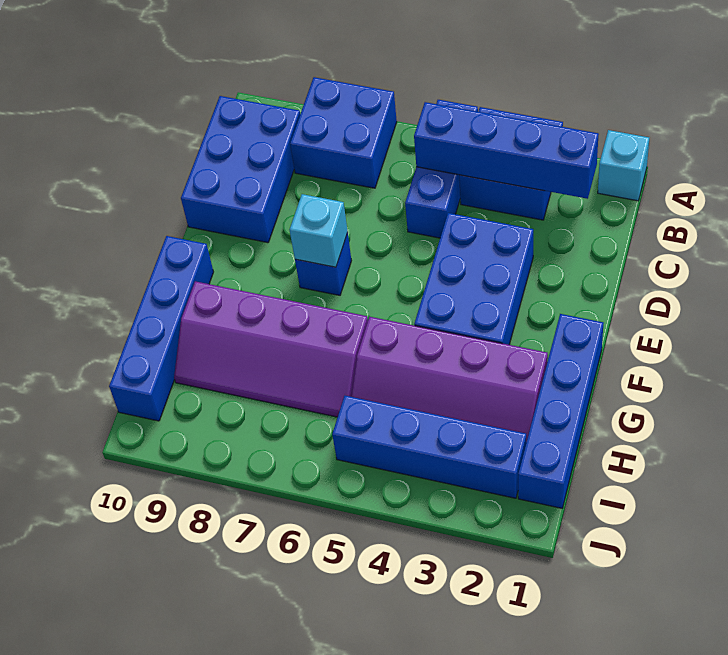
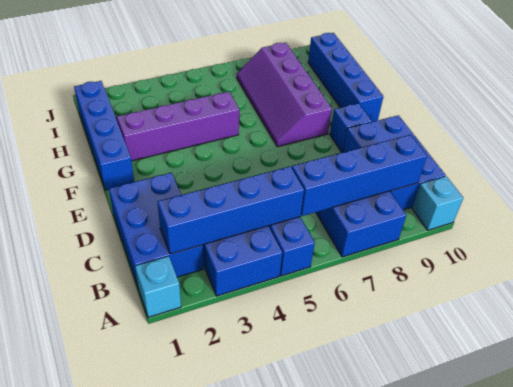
blue brick D3:F4 level 1 -> blue brick B1:D2 level 1
blue brick E7 level 1 -> blue brick E9 level 1
cyan brick E7 level 2 -> cyan brick A10 level 1
purple slope G6:H9 level 1 top G -> purple slope F7:I8 level 1 top 8
blue brick I2:I5 level 1 -> blue brick B6:B9 level 2

